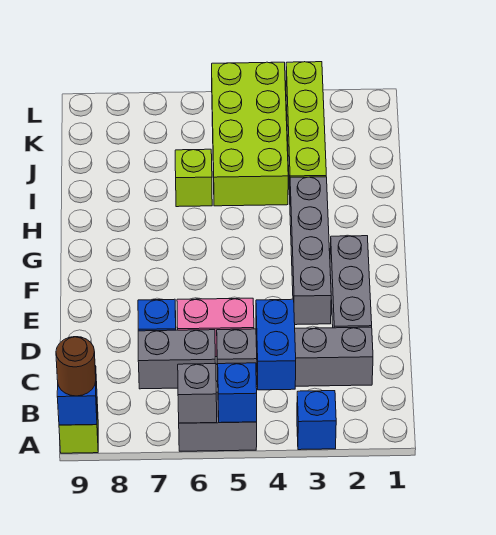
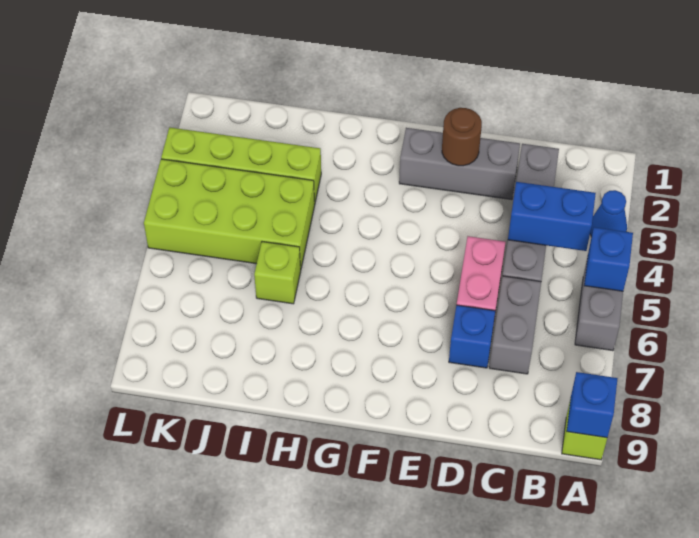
blue brick A3 level 1 -> blue cone A3 level 1
grey brick A6 level 2 -> none
brown round brick A9 level 3 -> brown round brick E2 level 2
grey brick E3:H3 level 1 -> none

